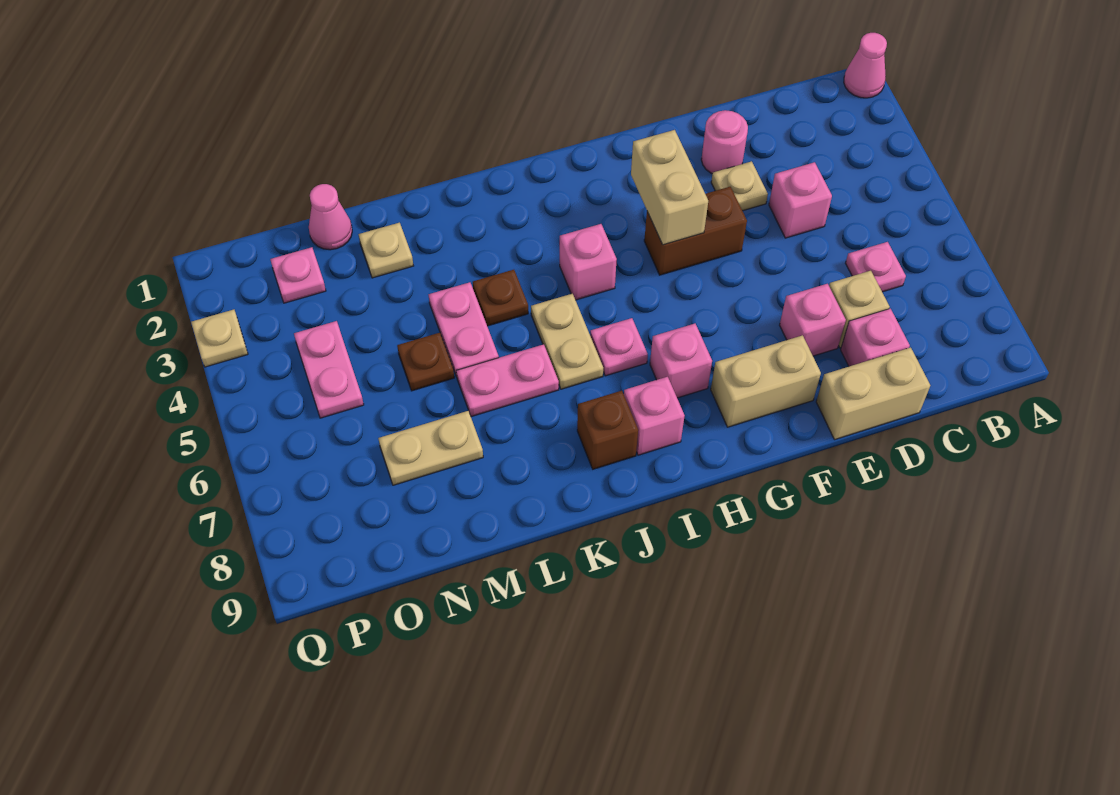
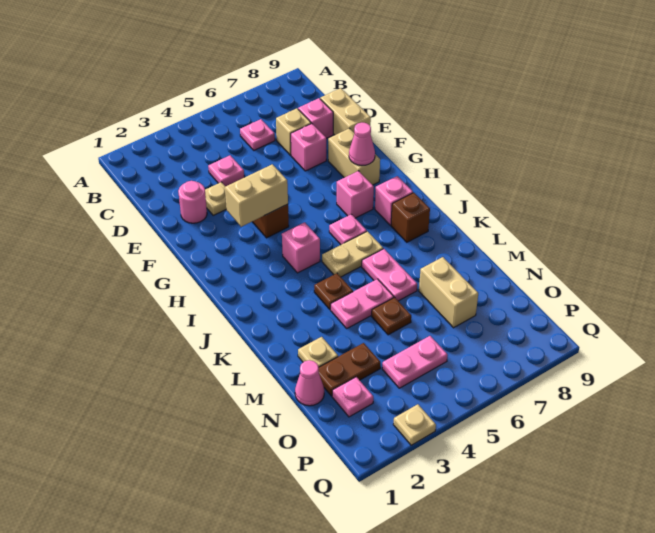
pink cone A1 level 1 -> pink cone G8 level 2
pink brick D4 level 1 -> pink plate D4 level 1
tan plate M7:N7 level 1 -> tan brick M7:N7 level 1
none -> brown plate N2:N3 level 1

